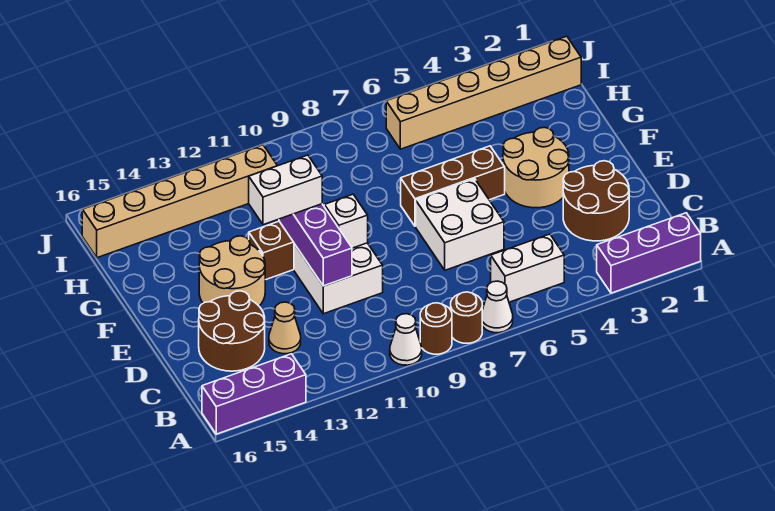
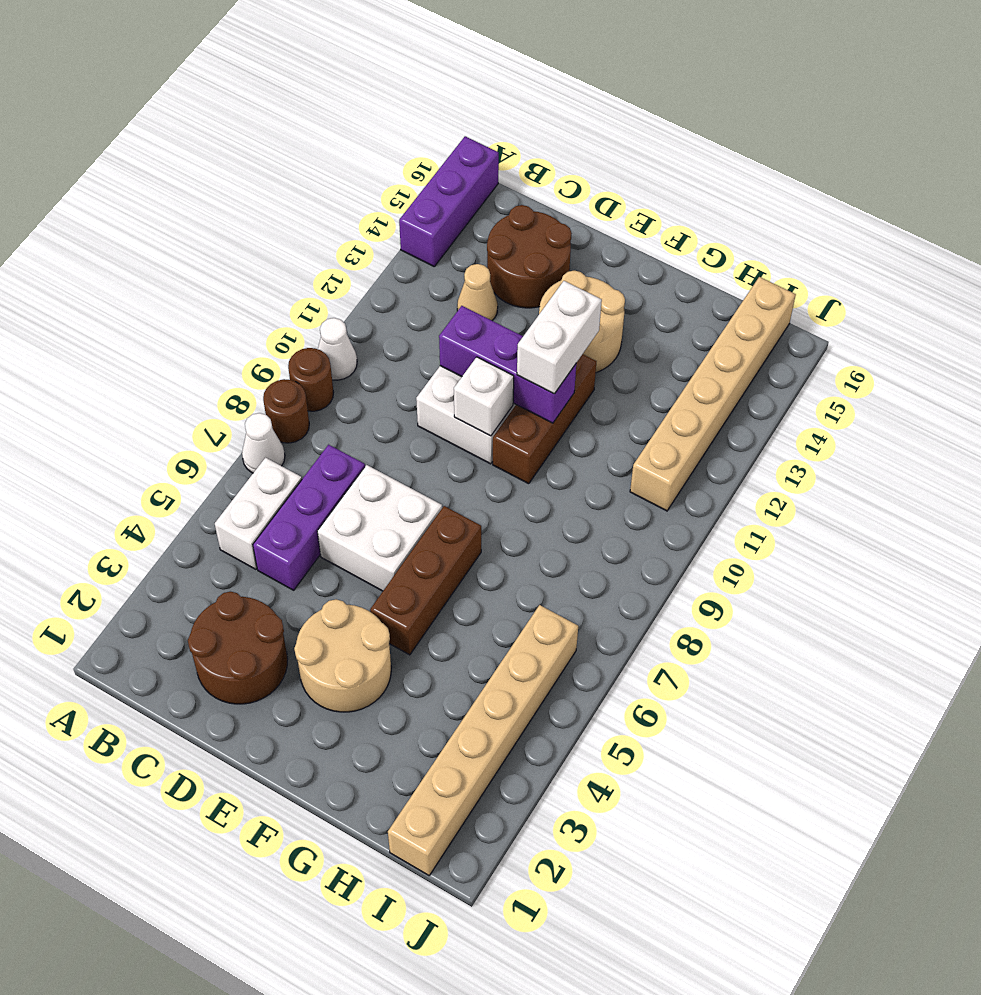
purple brick A1:A3 level 1 -> purple brick C5:C7 level 1

